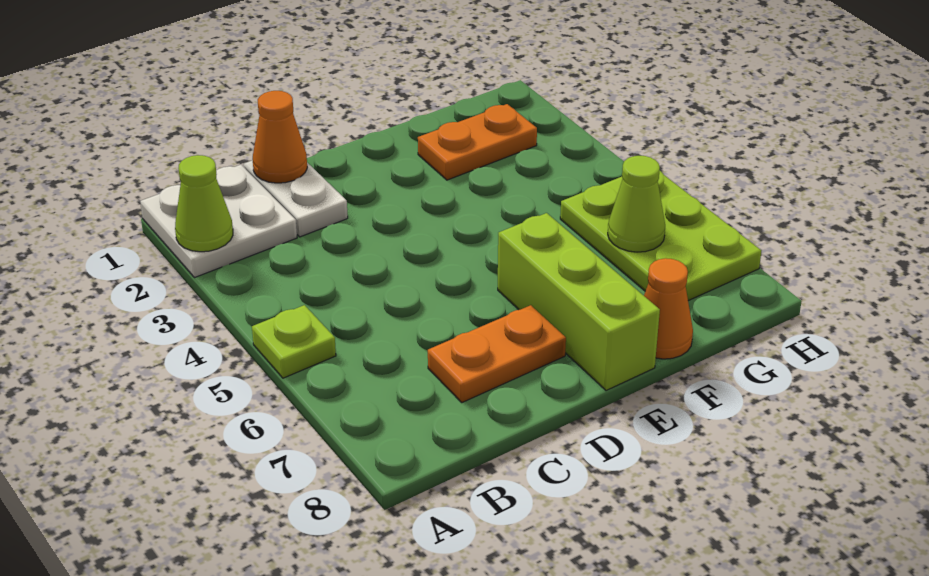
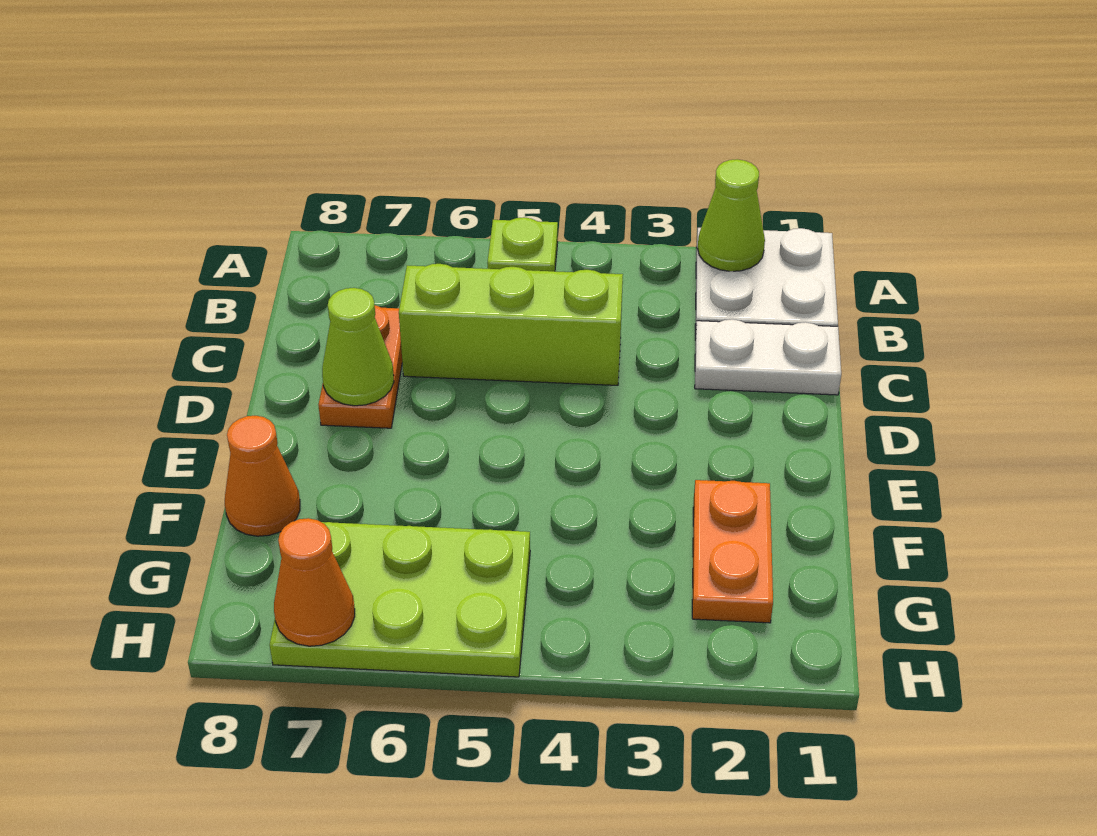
orange cone C1 level 2 -> orange cone H7 level 2
lime brick E6:E8 level 1 -> lime brick C4:C6 level 1
lime cone G6 level 2 -> lime cone D7 level 2

